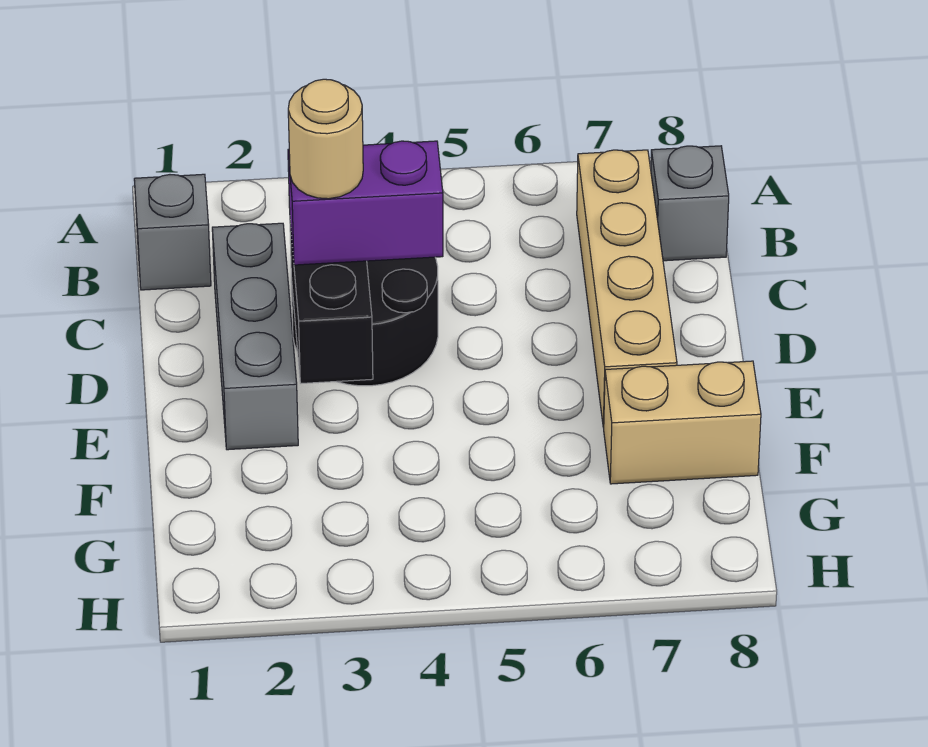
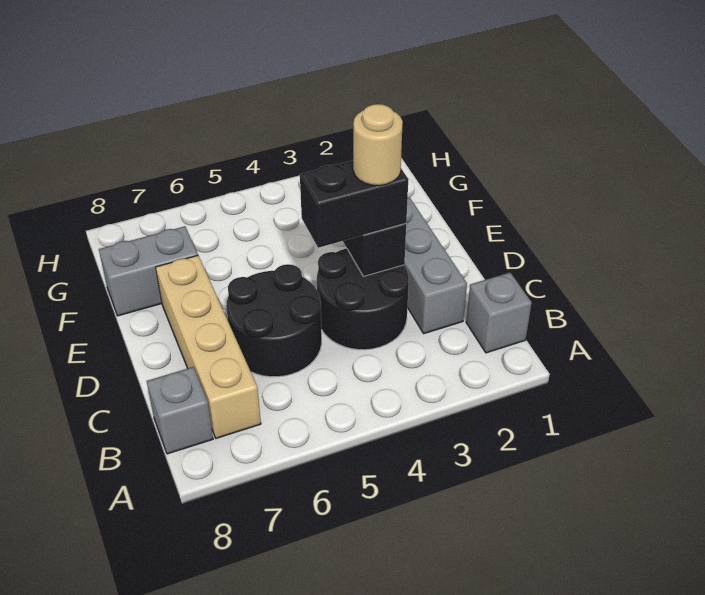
none -> black round brick C5:D6 level 1
purple brick D3:D4 level 3 -> black brick D3:D4 level 3
tan brick F7:F8 level 1 -> grey brick F7:F8 level 1

